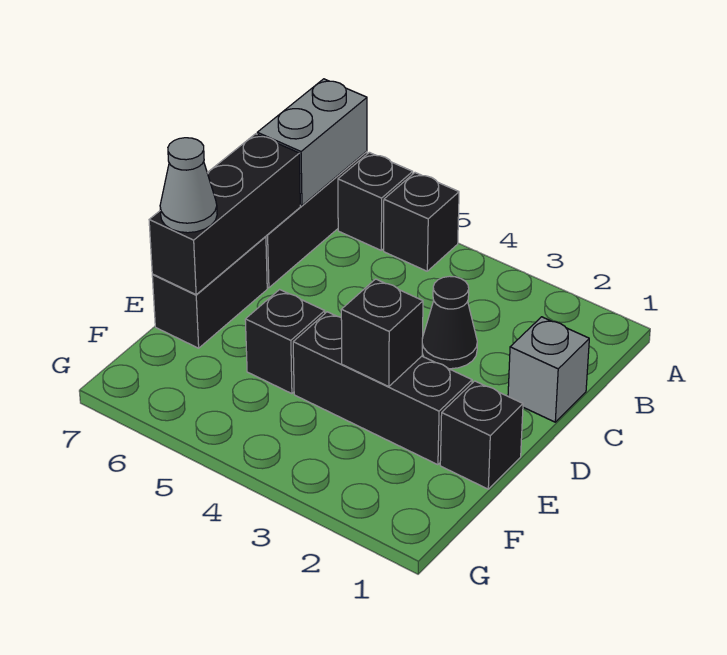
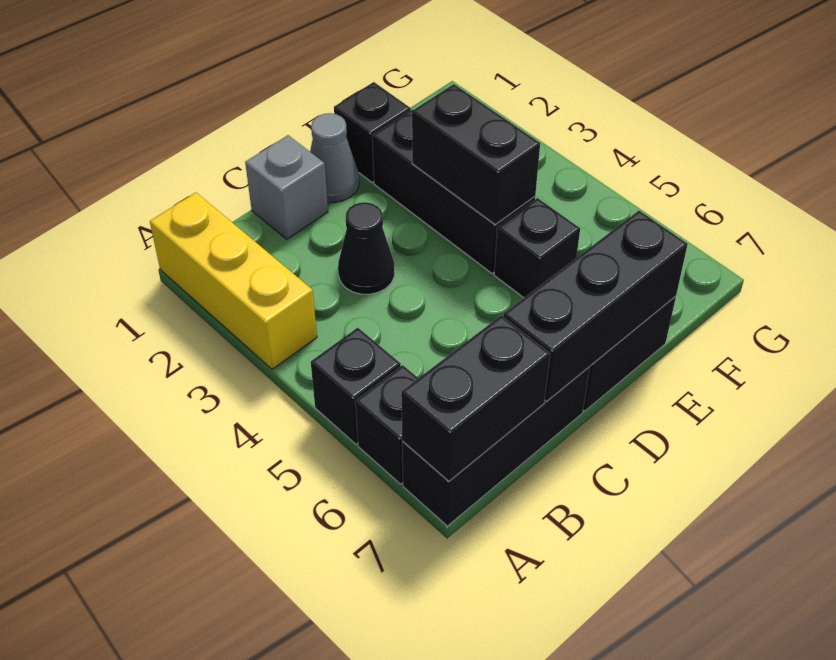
none -> yellow brick A1:A3 level 1
grey brick A7:B7 level 2 -> black brick A7:B7 level 2
black brick E3 level 2 -> black brick E3:E4 level 2
grey cone E7 level 3 -> grey cone D1 level 1

